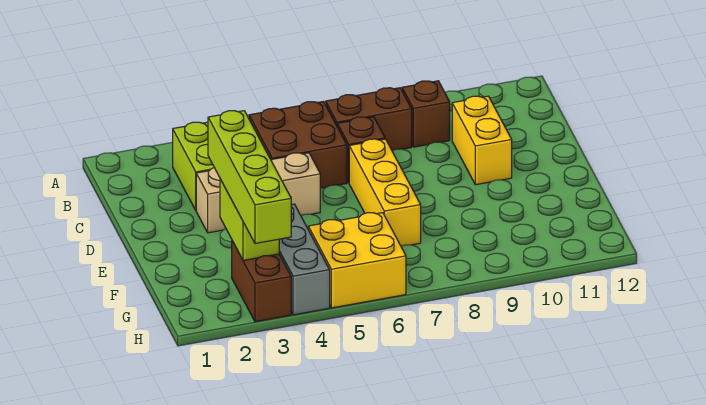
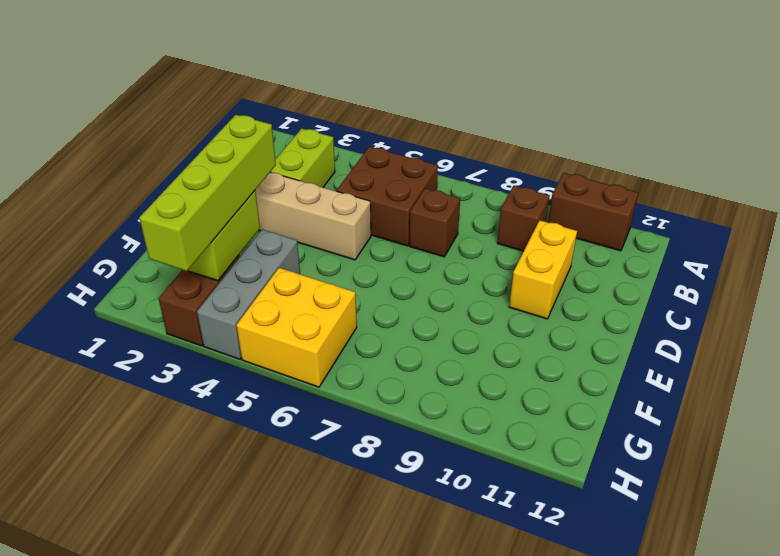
brown brick B7:B8 level 1 -> brown brick A10:A11 level 1
yellow brick D7:F7 level 1 -> none

